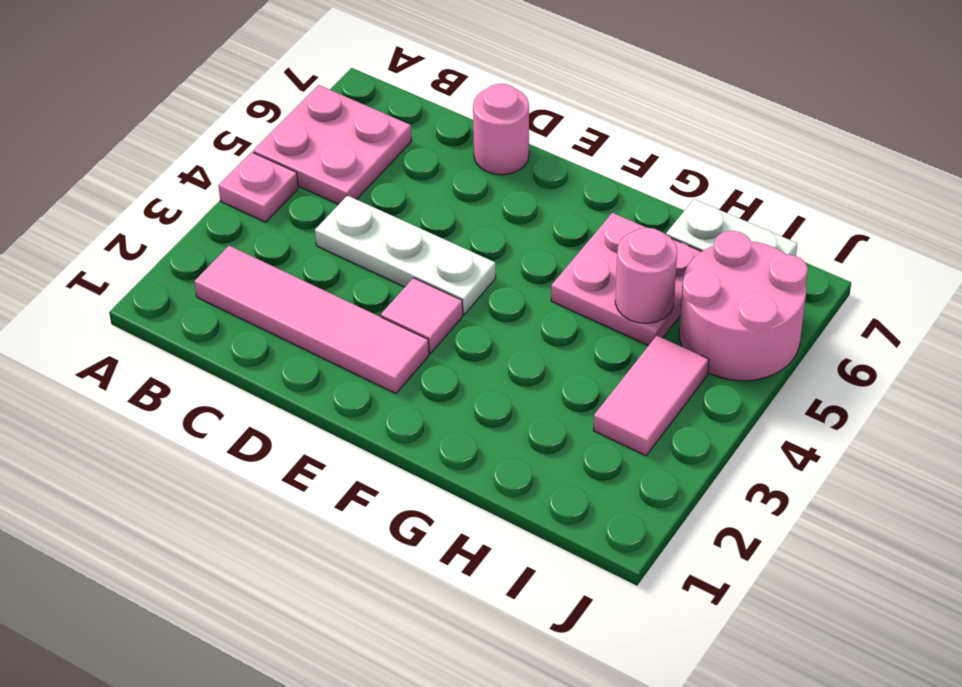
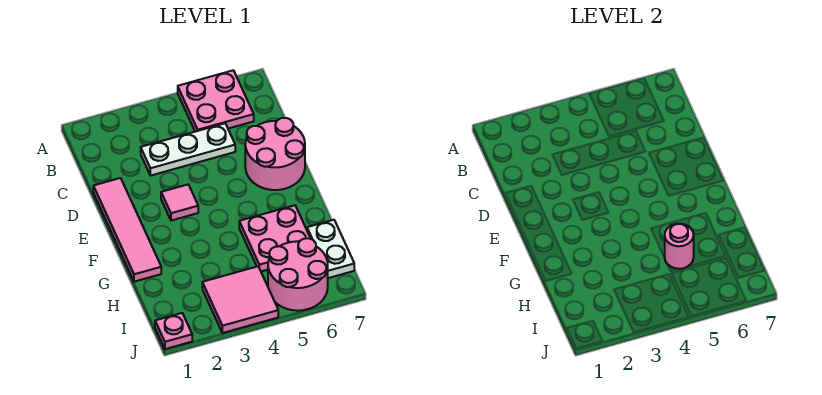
pink plate A4 level 1 -> pink plate J1 level 1
pink tile B2:E2 level 1 -> pink tile D1:G1 level 1
white plate C4:E4 level 1 -> white plate C3:C5 level 1
pink round brick D7 level 1 -> pink round brick D6:E7 level 1
pink tile I3:I4 level 1 -> pink tile I3:J4 level 1

